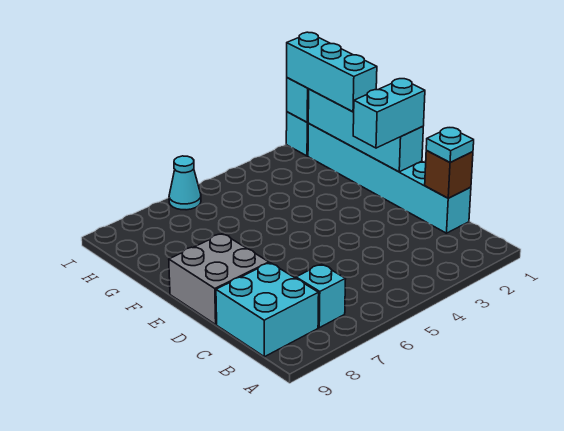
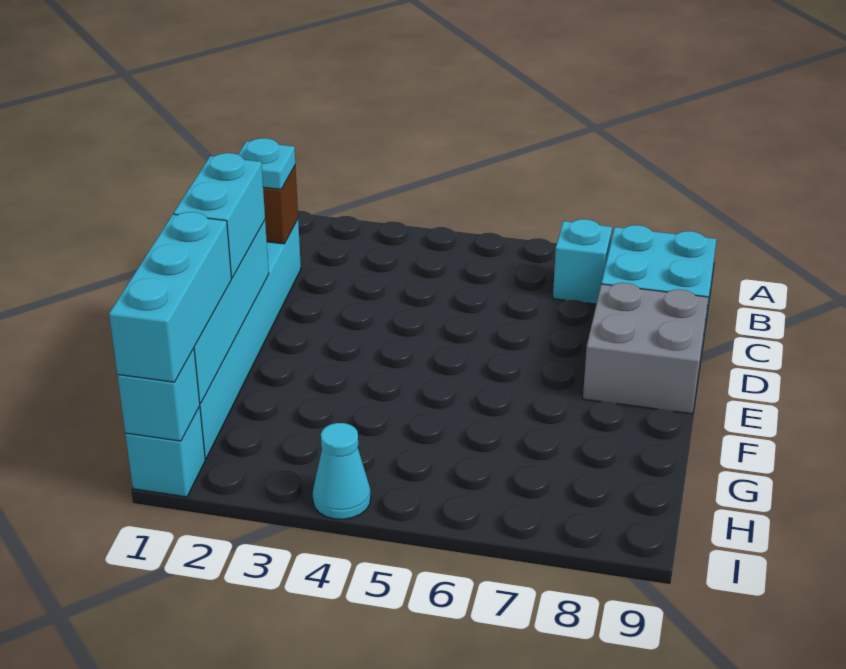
cyan brick E1:E2 level 3 -> cyan brick E1:F1 level 3
cyan cone I6 level 1 -> cyan cone I4 level 1

